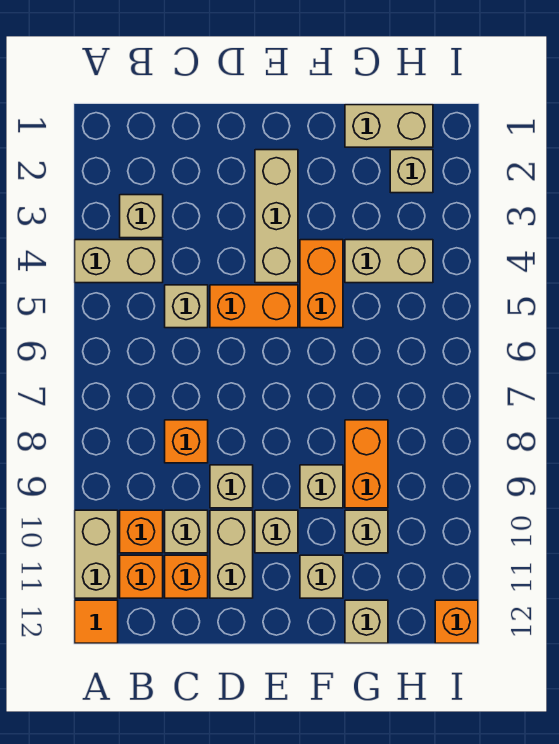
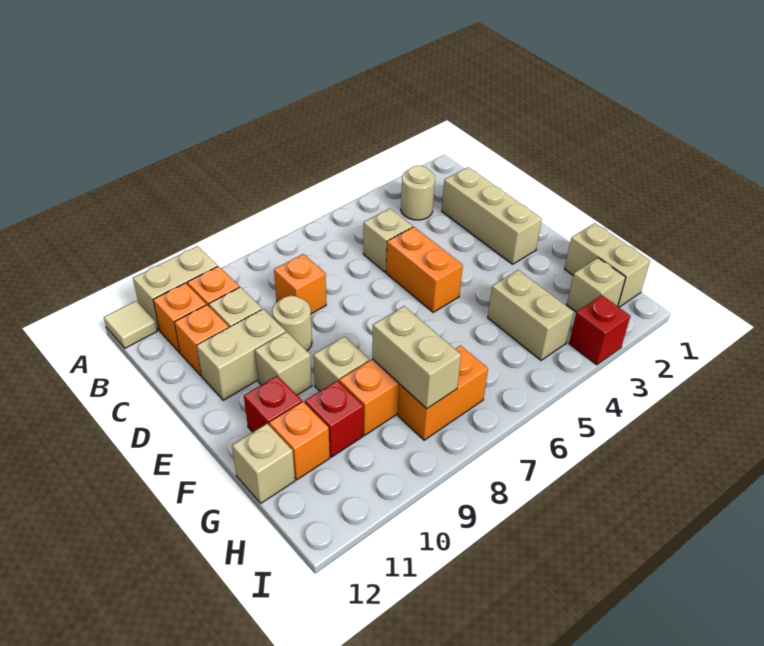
tan brick A4:B4 level 1 -> tan brick G8:H8 level 2
orange tile A12 level 1 -> tan tile A12 level 1
tan brick B3 level 1 -> tan round brick B3 level 1
tan brick D9 level 1 -> tan round brick D9 level 1
tan brick E2:E4 level 1 -> tan brick C2:E2 level 1
orange brick F4:F5 level 1 -> orange brick H7:H8 level 1
tan brick F11 level 1 -> red brick F11 level 1
tan brick G10 level 1 -> red brick G10 level 1
none -> red brick I3 level 1
orange brick I12 level 1 -> orange brick G11 level 1

